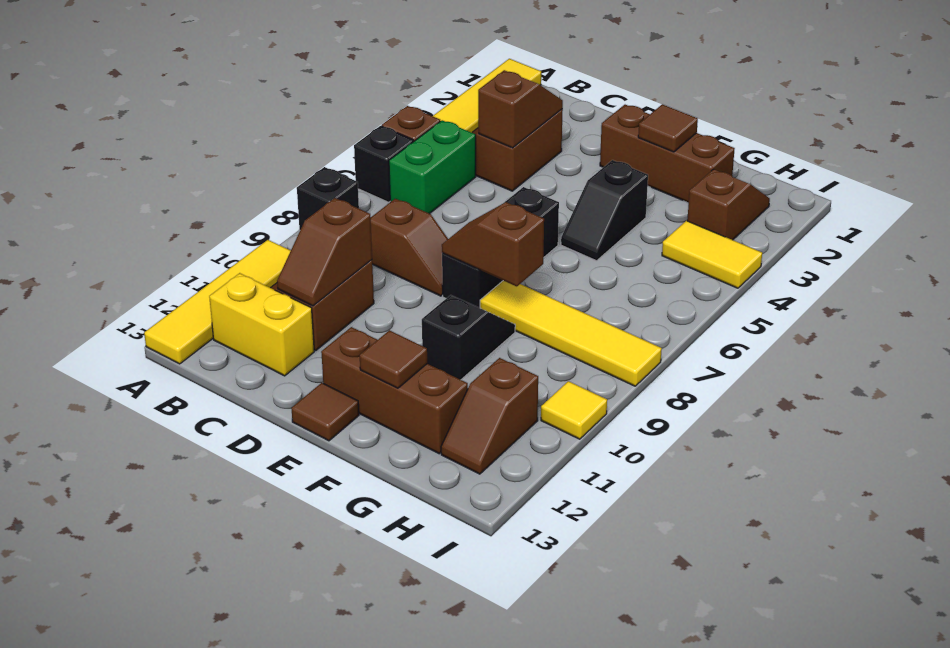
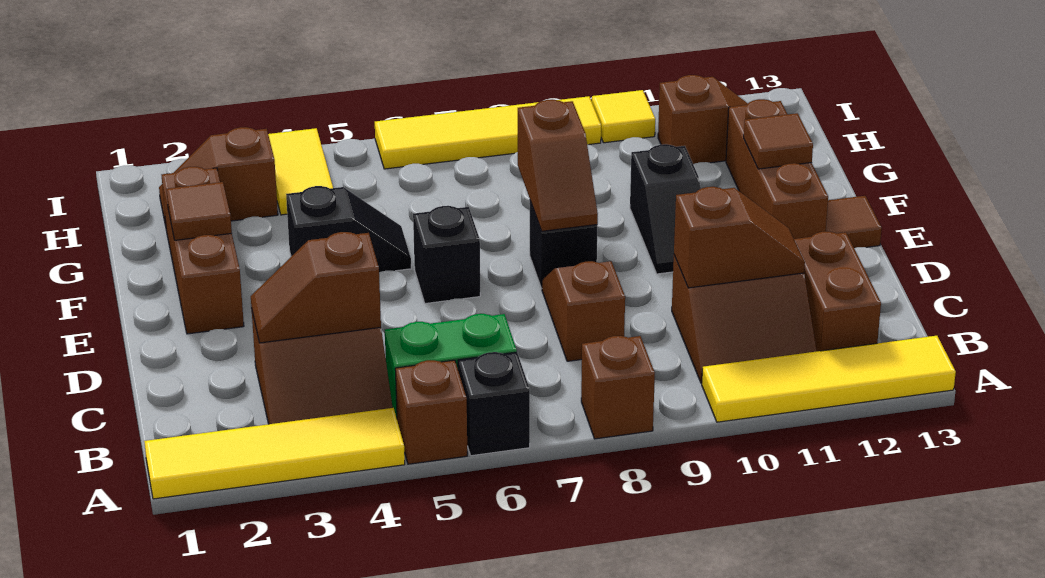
black brick A8 level 1 -> brown brick A8 level 1
yellow brick B12:C12 level 1 -> brown brick B12:C12 level 1
yellow tile F8:I8 level 1 -> yellow tile I6:I9 level 1
black slope F9:F10 level 1 top 10 -> black slope E10:F10 level 1 top F

